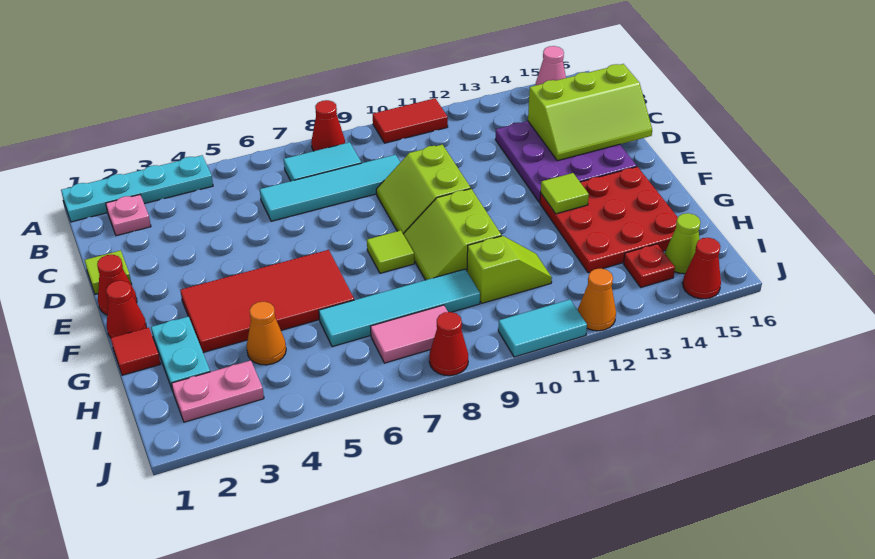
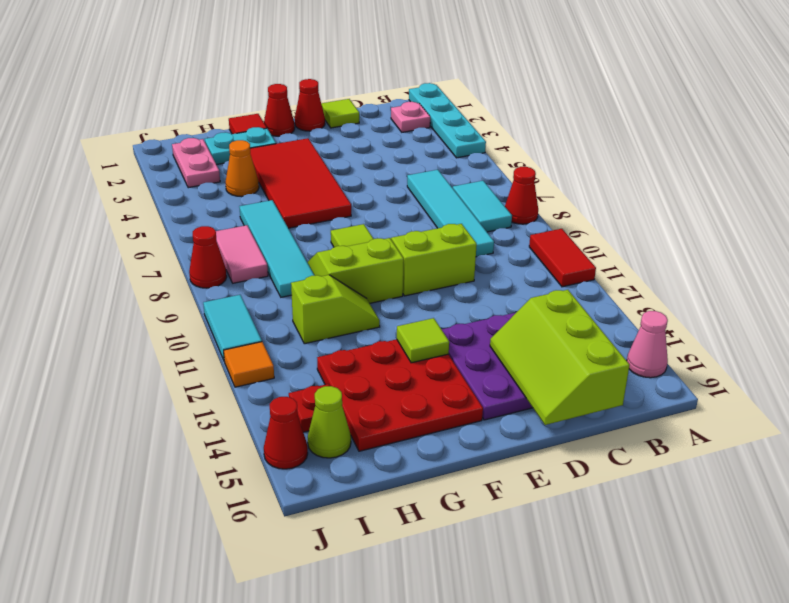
lime slope H10:H11 level 1 top 10 -> lime slope G11:H11 level 1 top H
orange cone J12 level 1 -> orange tile J12 level 1

